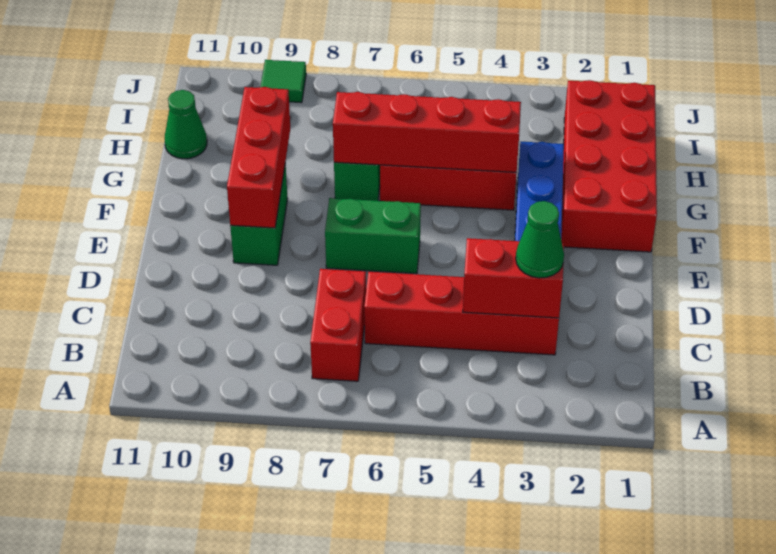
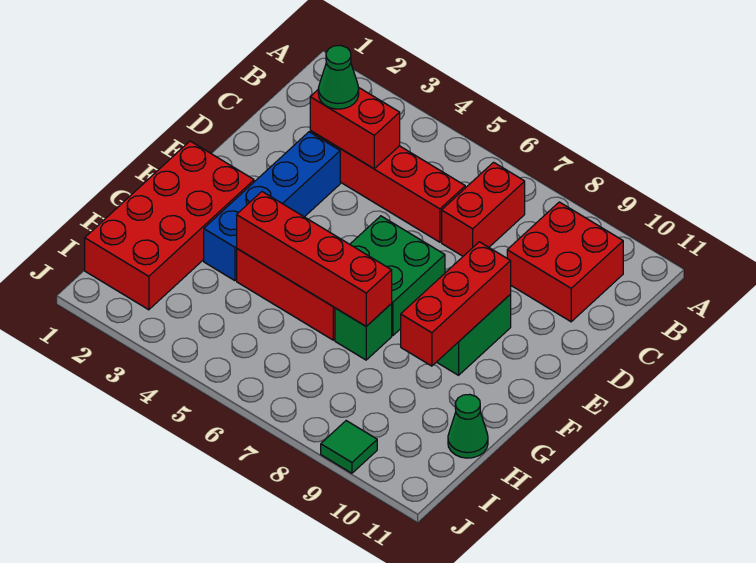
none -> red brick B9:C10 level 1
green brick E6:E7 level 1 -> green brick E6:F7 level 1

